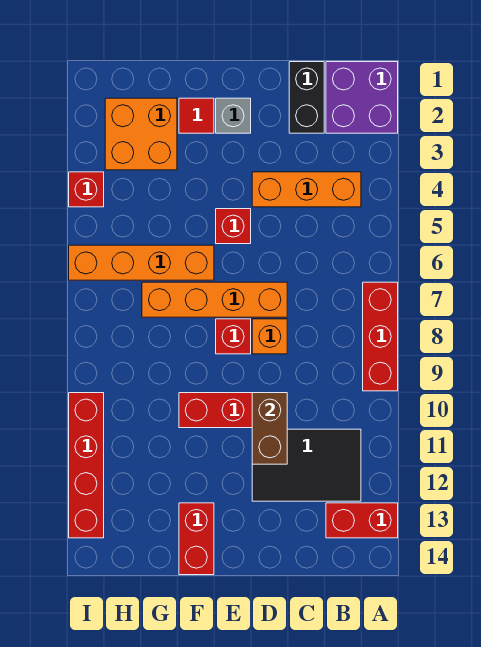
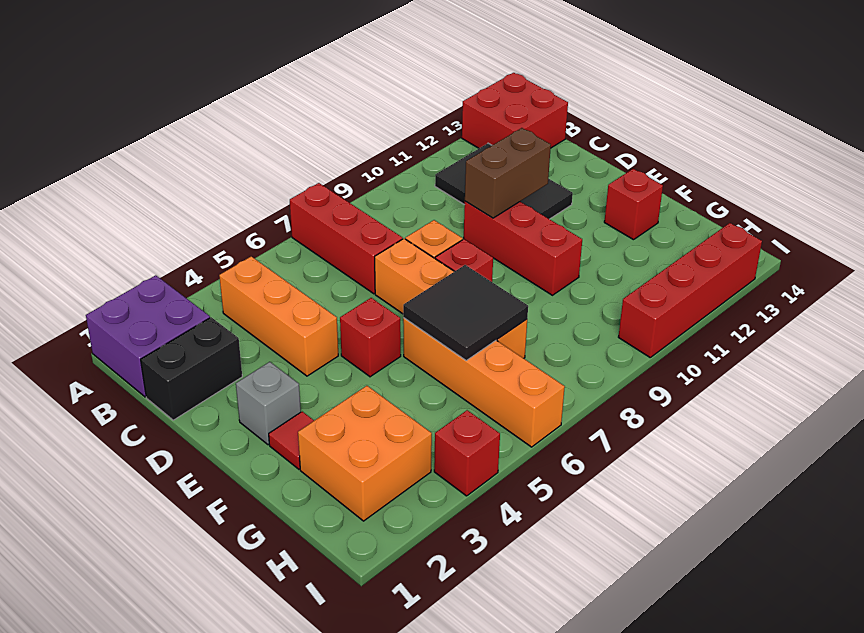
red brick A7:A9 level 1 -> red brick A7:C7 level 1
red brick A13:B13 level 1 -> red brick A13:B14 level 1
none -> black tile F6:G7 level 2
red brick F13:F14 level 1 -> red brick F13 level 1

